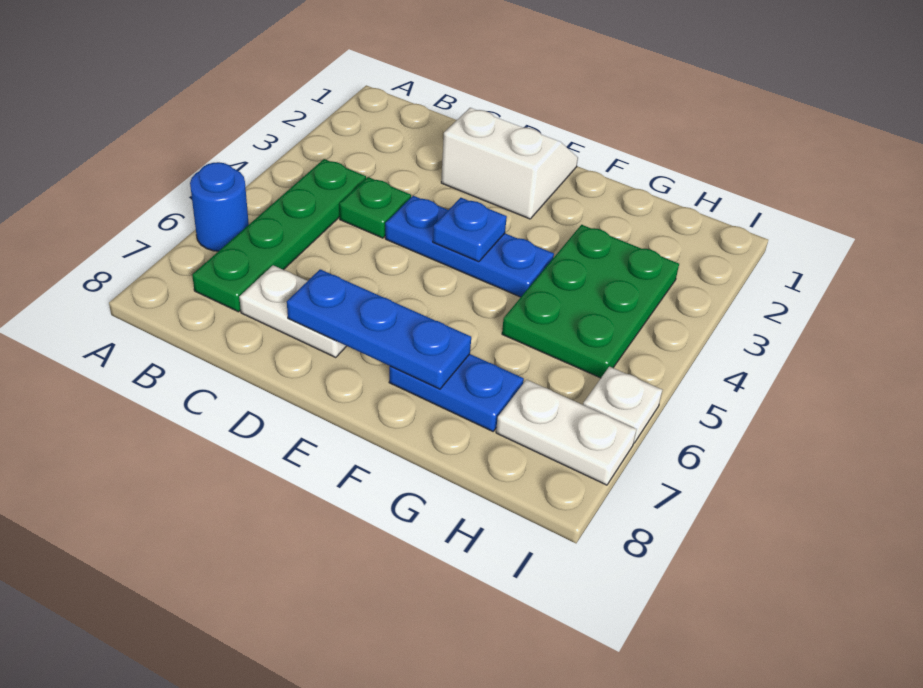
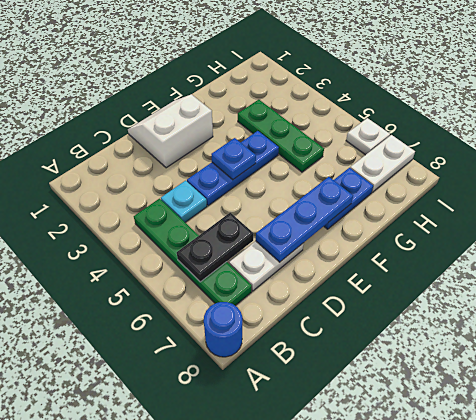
blue round brick A6 level 1 -> blue round brick A8 level 1
none -> black plate B6:C6 level 2
green plate C4 level 1 -> cyan plate C4 level 1
green plate G3:H5 level 1 -> green plate G3:G5 level 1

